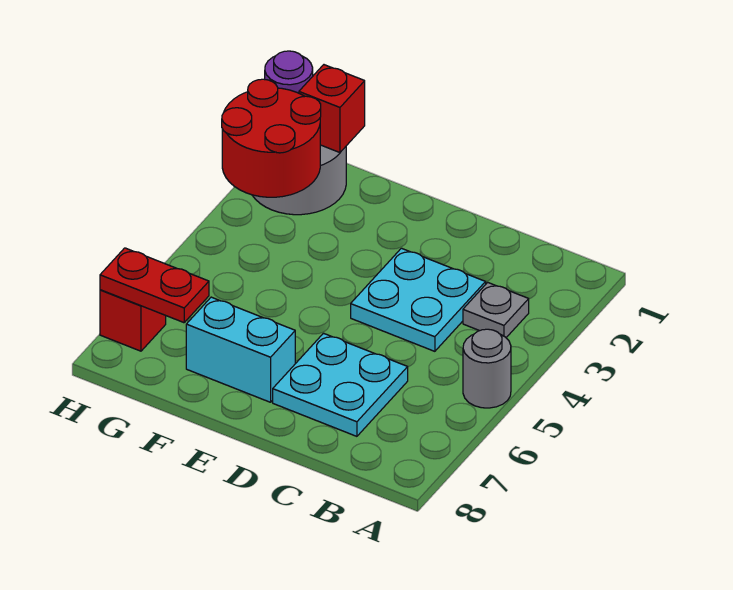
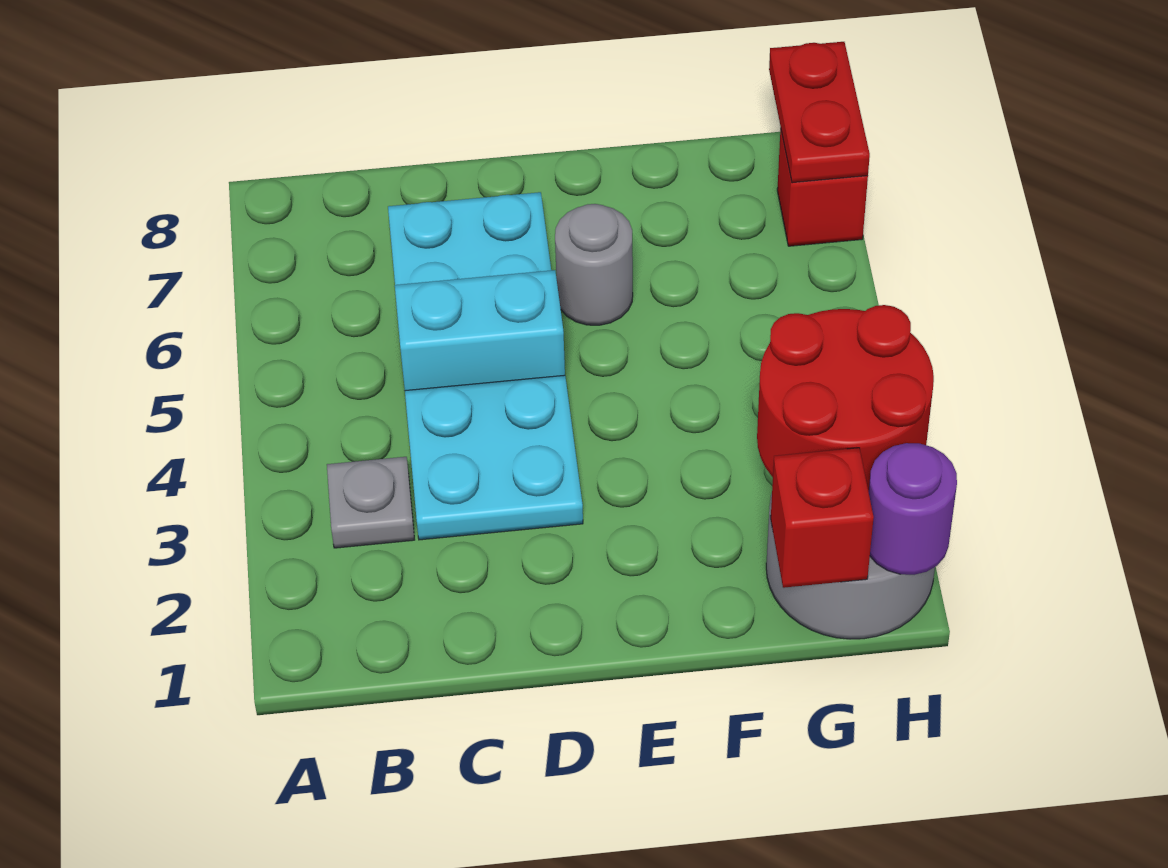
grey round brick A5 level 1 -> grey round brick E6 level 1
cyan brick E7:F7 level 1 -> cyan brick C5:D5 level 1
red plate G7:H7 level 2 -> red plate H7:H8 level 2

